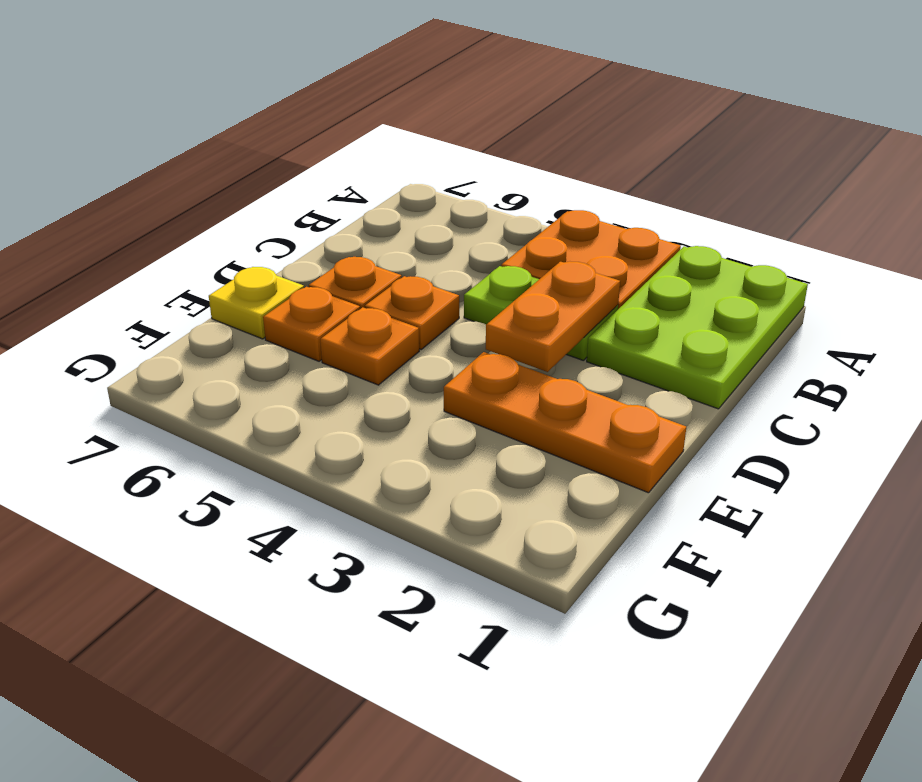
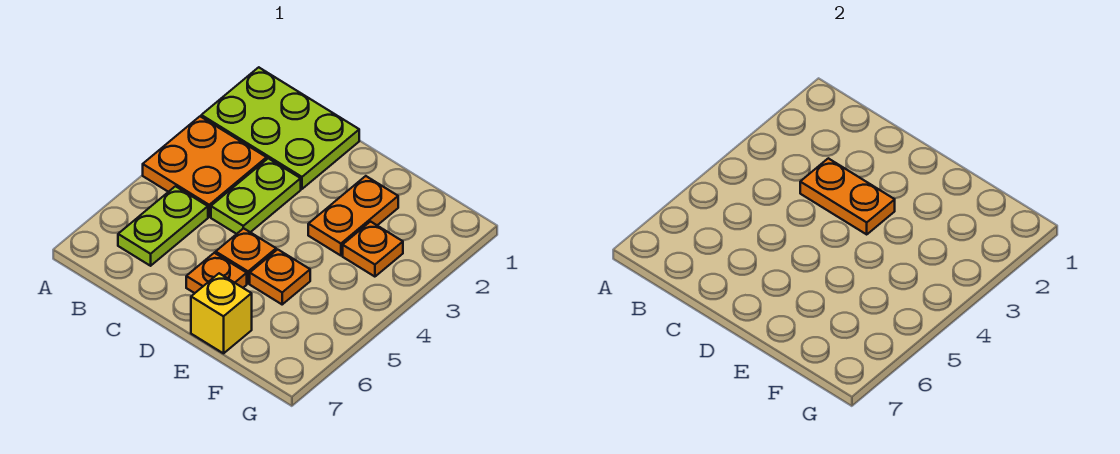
none -> lime plate B5:B6 level 1
orange plate E1:E3 level 1 -> orange plate E2:E3 level 1
orange plate E6 level 1 -> orange plate F3 level 1
yellow plate E7 level 1 -> yellow brick E7 level 1

